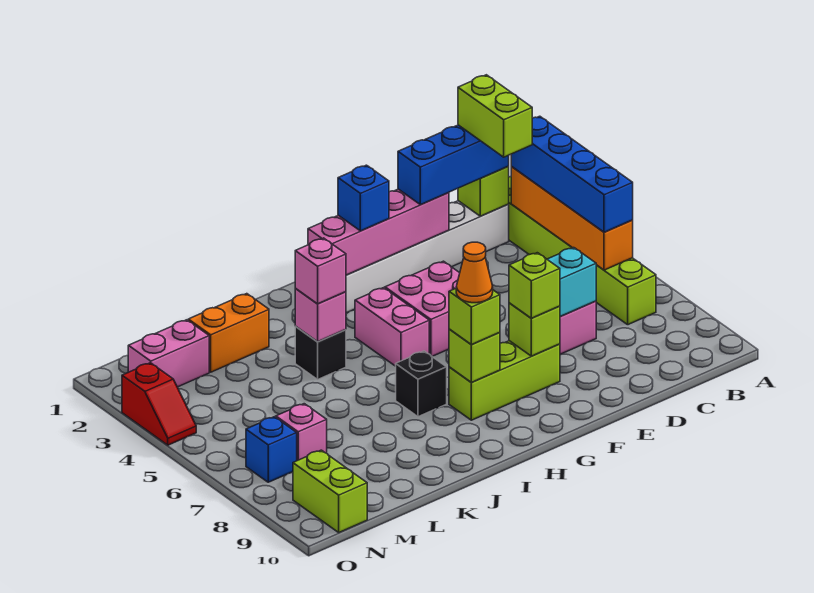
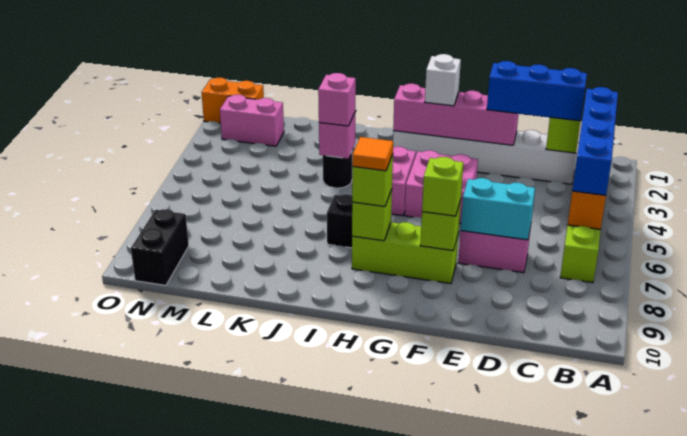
lime brick C2:C3 level 4 -> none
blue brick G2 level 3 -> white brick G2 level 3
orange cone H8 level 4 -> orange tile H8 level 4
black brick J4 level 1 -> black round brick J4 level 1
orange brick K2:L2 level 1 -> orange brick N1:O1 level 1
pink brick M7 level 1 -> none
blue brick N7 level 1 -> none
lime brick N9:N10 level 1 -> black brick N9:N10 level 1
red slope O3:O4 level 1 top 3 -> none

